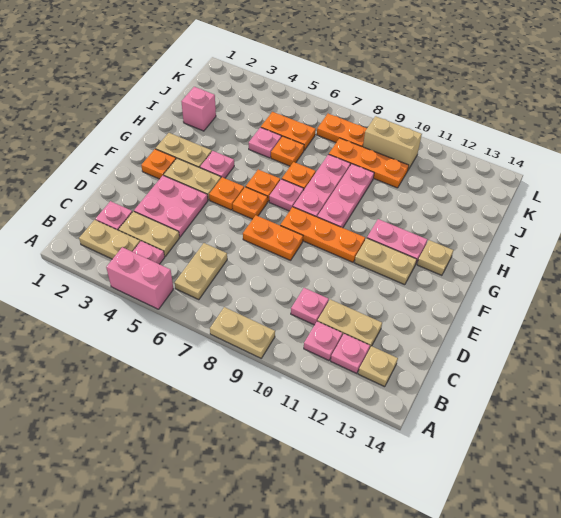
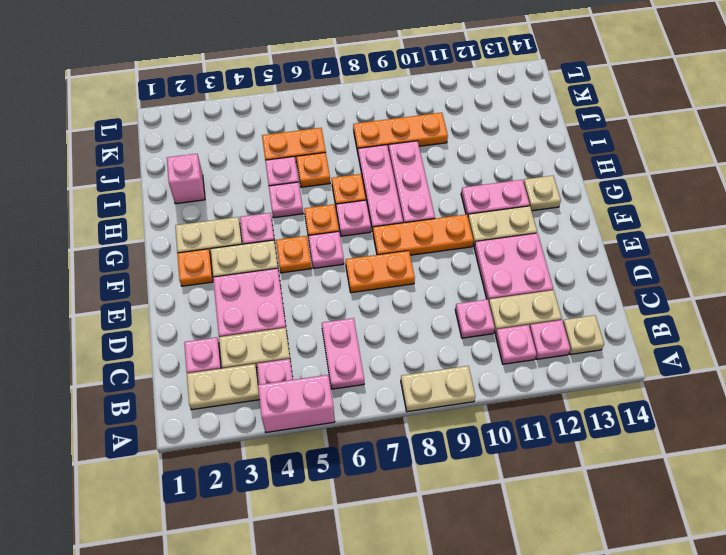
tan plate B6:C6 level 1 -> pink plate B6:C6 level 1
none -> pink plate D11:E12 level 1
orange plate F6 level 1 -> pink plate F6 level 1
none -> pink plate H5 level 1
orange plate K7:K8 level 1 -> none
tan brick K9:K10 level 1 -> none

